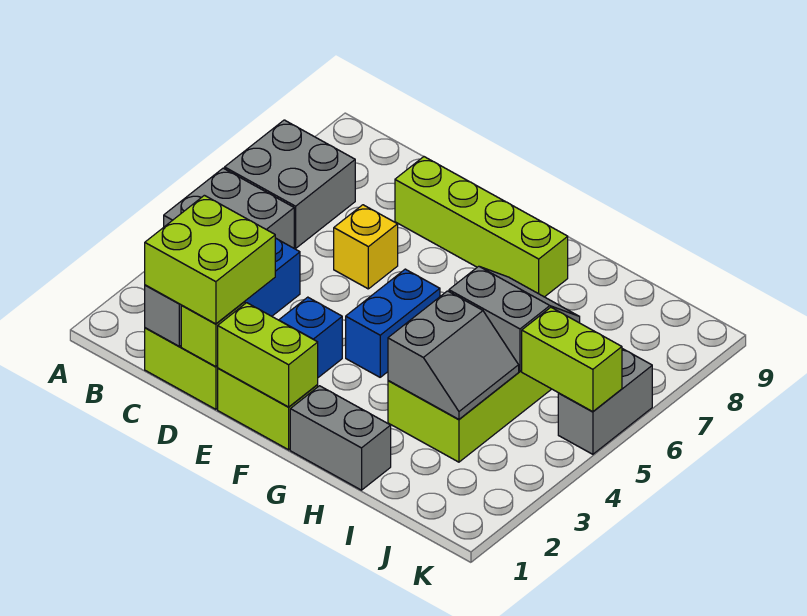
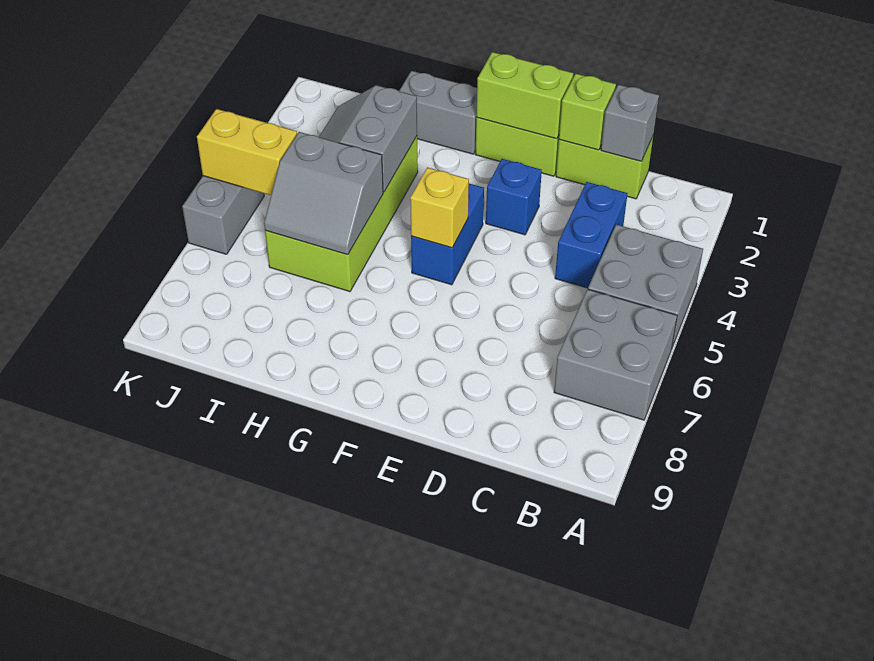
lime brick C1:D2 level 3 -> none
yellow brick D6 level 1 -> yellow brick F5 level 2
lime brick D8:G8 level 1 -> none
lime brick J5:K5 level 2 -> yellow brick J5:K5 level 2

